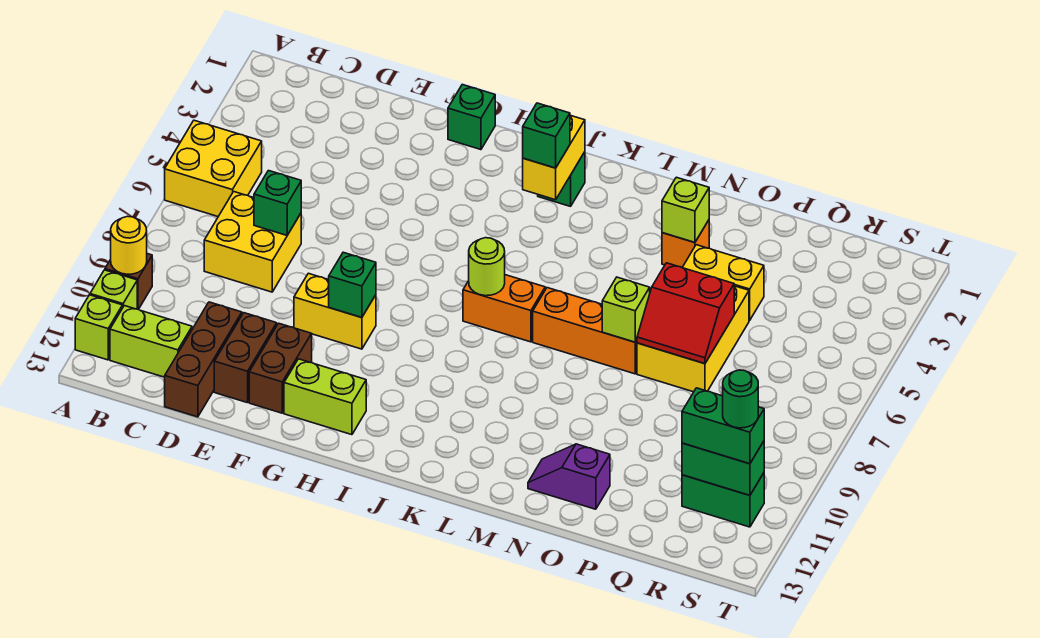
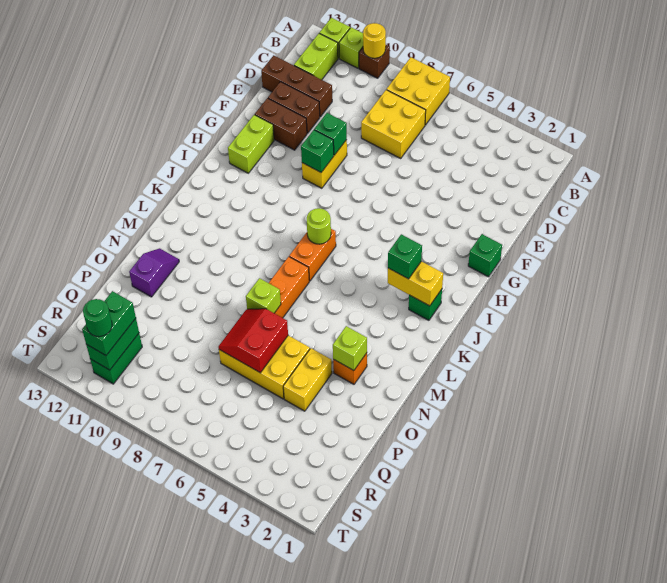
yellow brick A5:B6 level 1 -> yellow brick A7:B8 level 1
green brick D7 level 2 -> green brick F9 level 2

